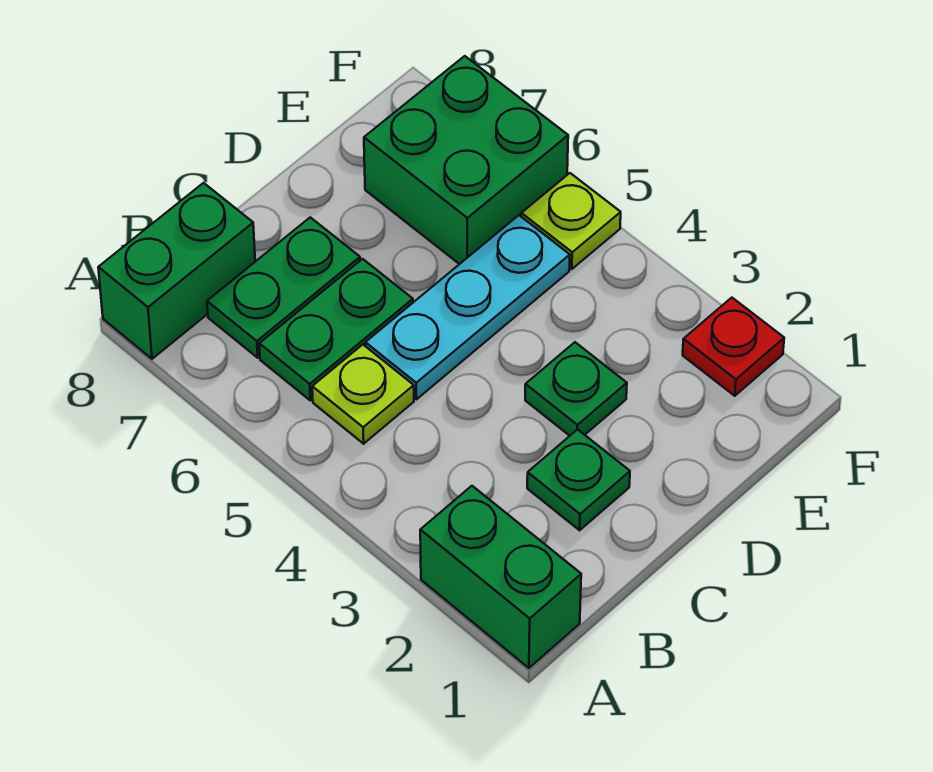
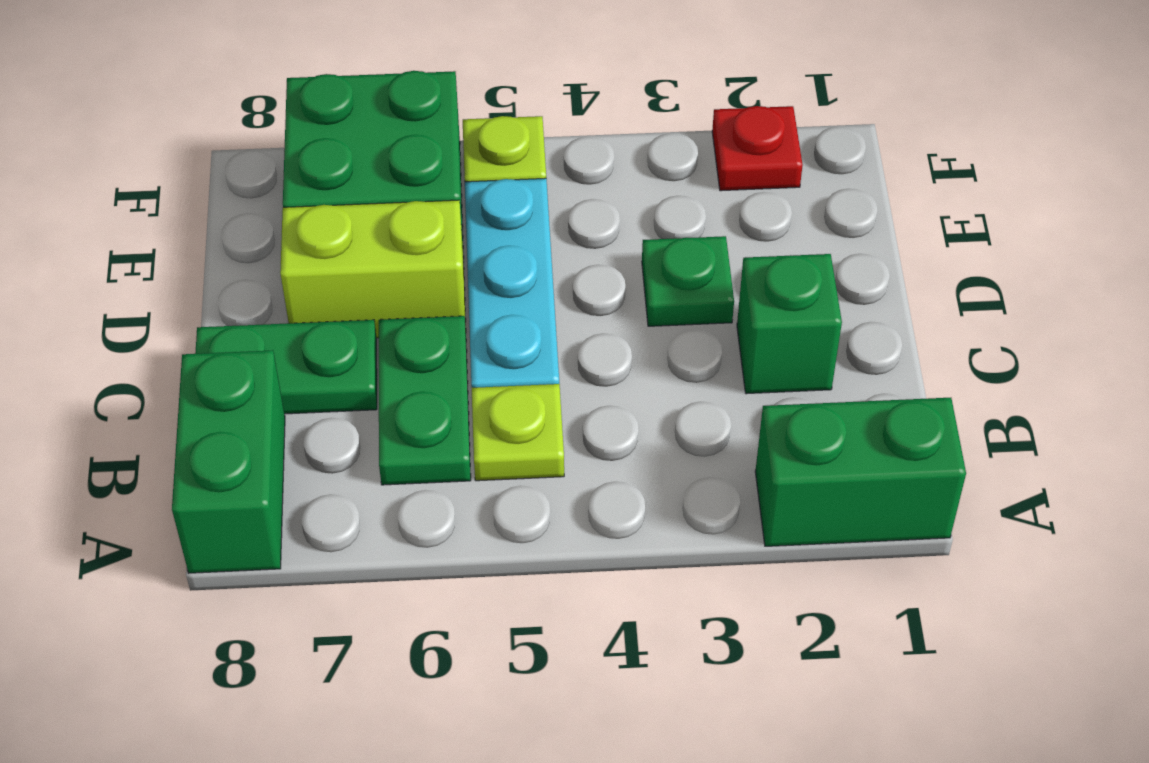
green plate B7:C7 level 1 -> green plate C7:C8 level 1
green plate C2 level 1 -> green brick C2 level 1
none -> lime brick D6:D7 level 1

